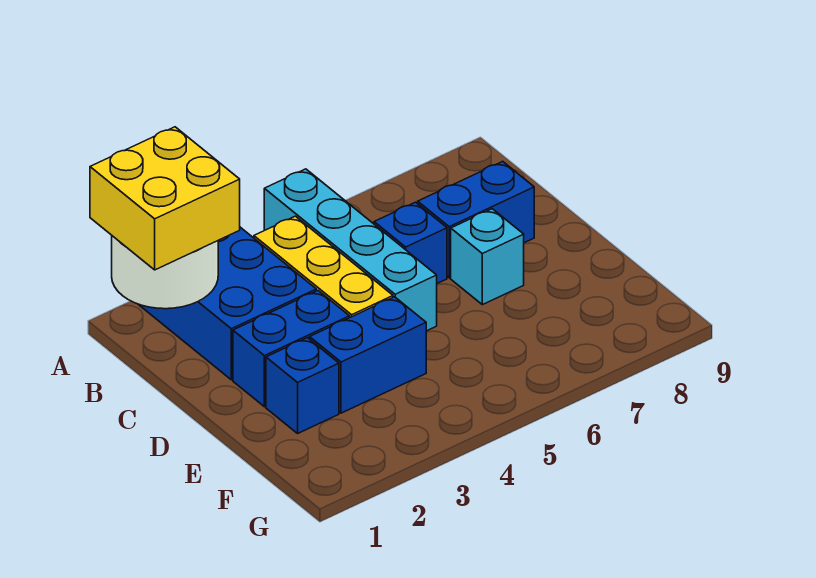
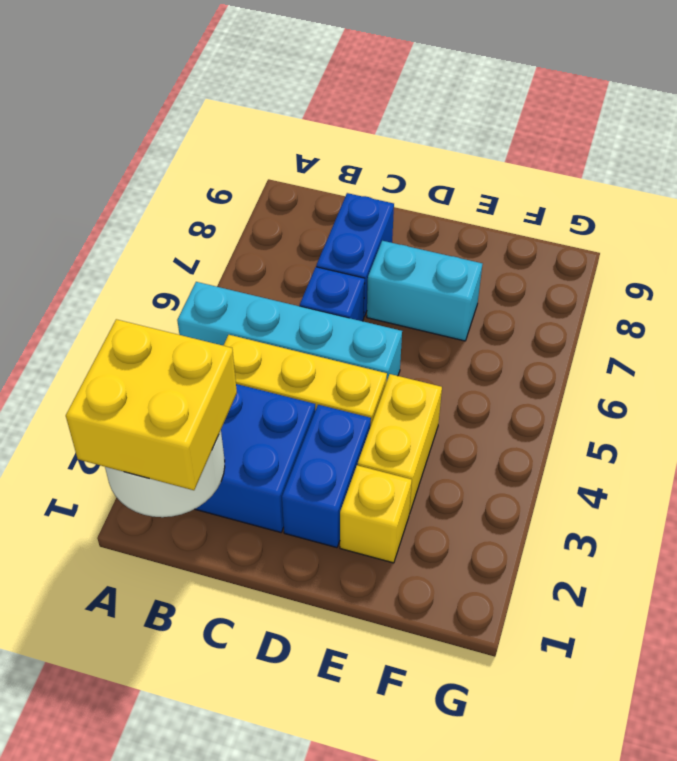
cyan brick D7 level 1 -> cyan brick D7:E7 level 1
blue brick E2 level 1 -> yellow brick E2 level 1
blue brick E3:E4 level 1 -> yellow brick E3:E4 level 1

